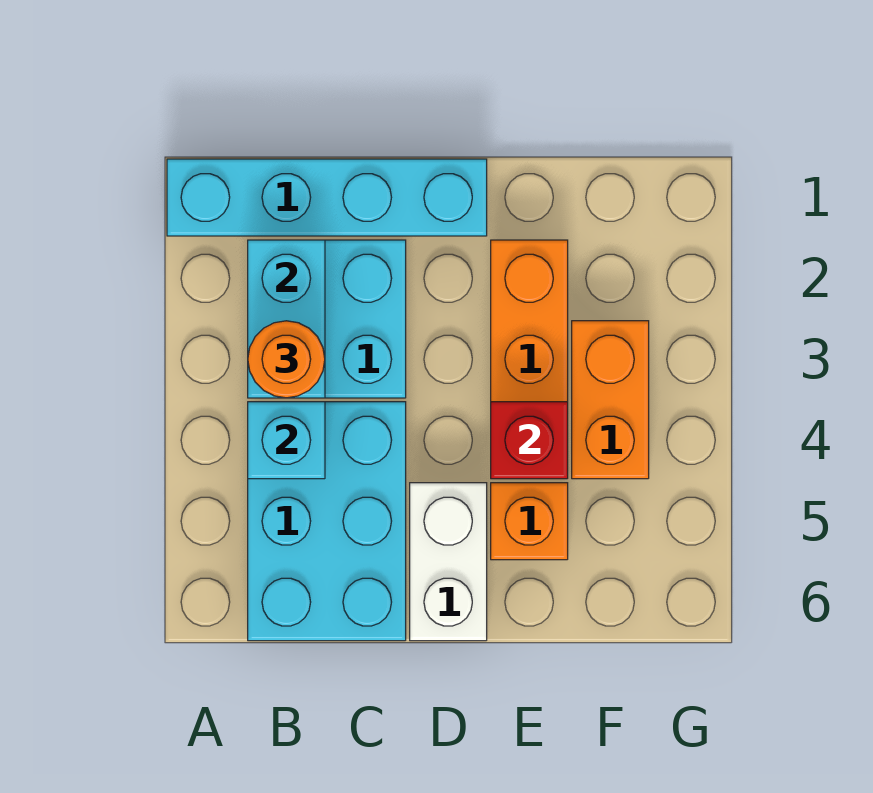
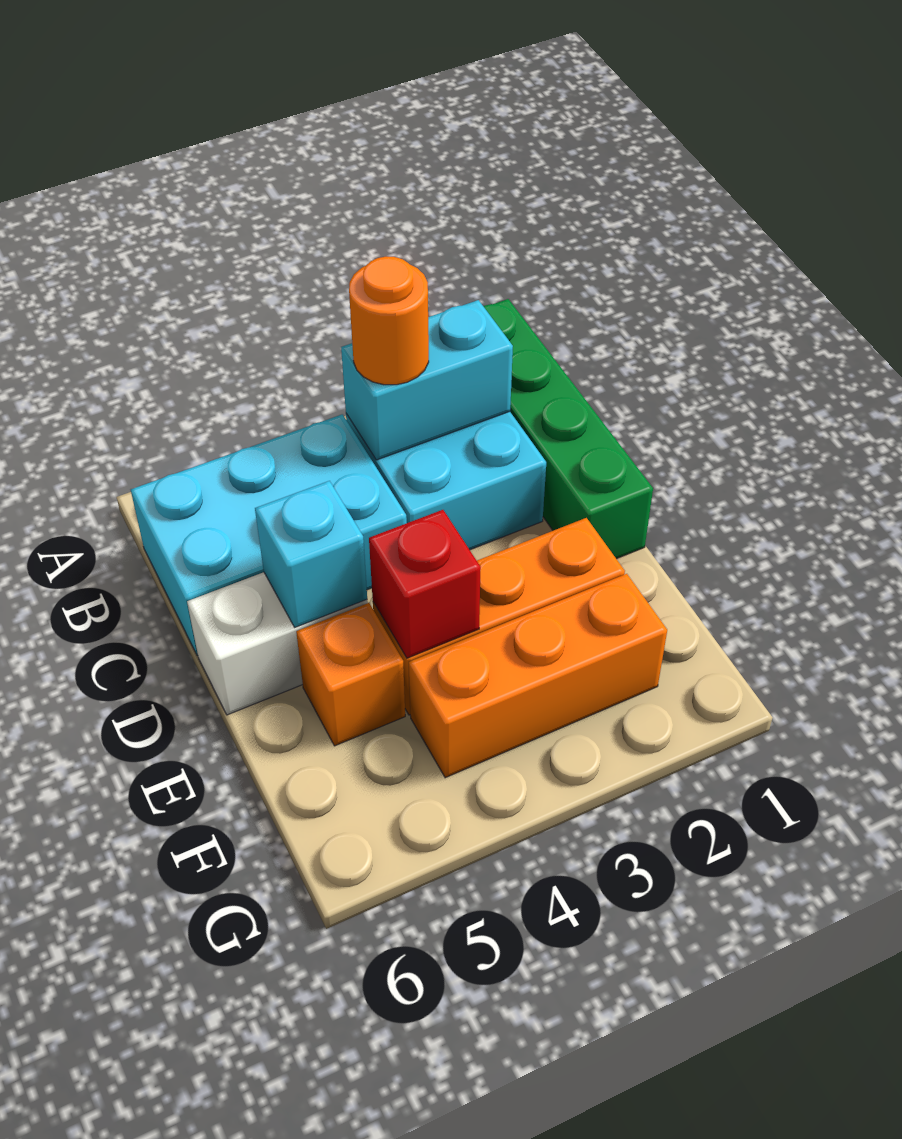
cyan brick A1:D1 level 1 -> green brick A1:D1 level 1
cyan brick B4 level 2 -> cyan brick D5 level 2
orange brick F3:F4 level 1 -> orange brick F2:F4 level 1

